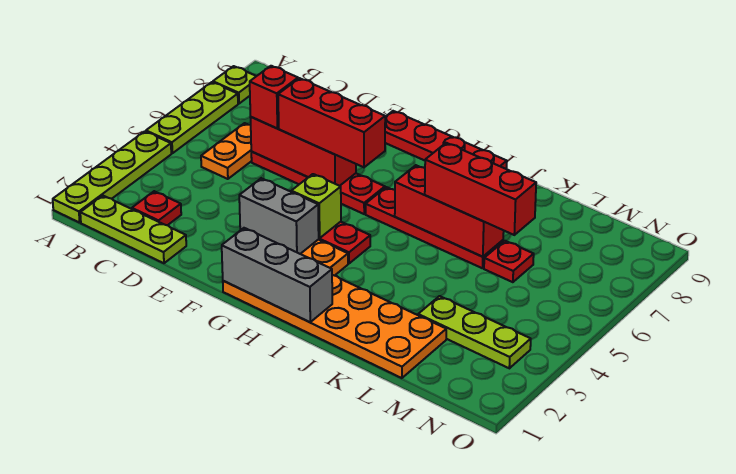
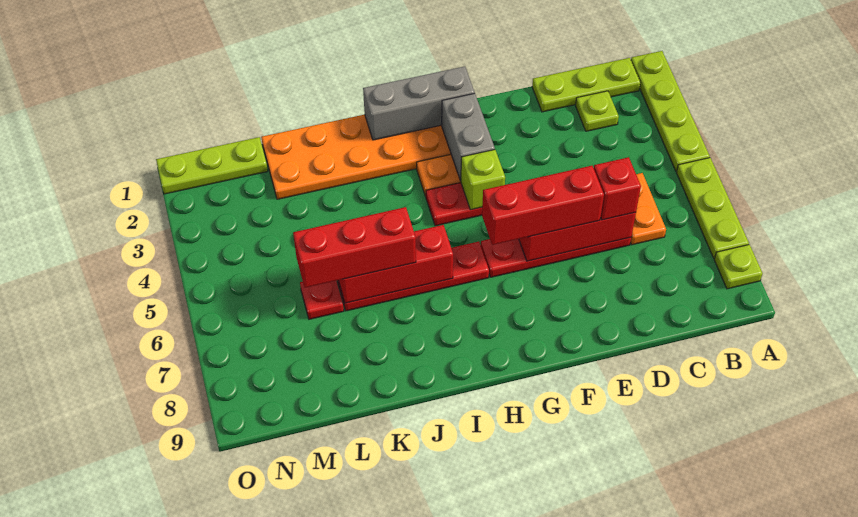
red plate C2 level 1 -> lime plate C2 level 1
grey brick F3:G3 level 2 -> grey brick G2:G3 level 2
red plate F9:I9 level 1 -> none
lime plate L3:N3 level 1 -> lime plate M1:O1 level 1

